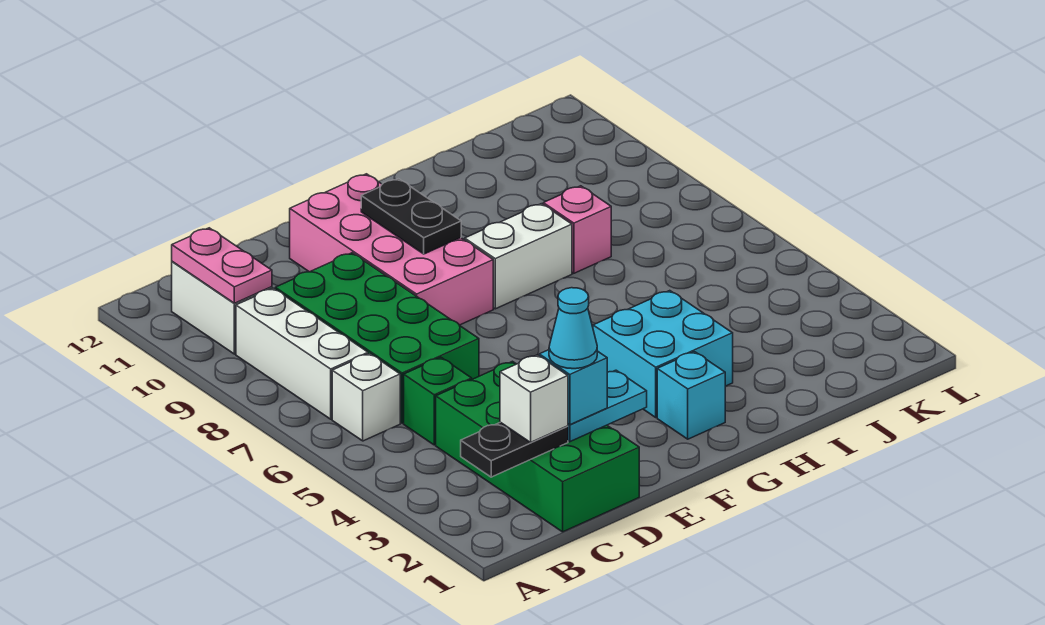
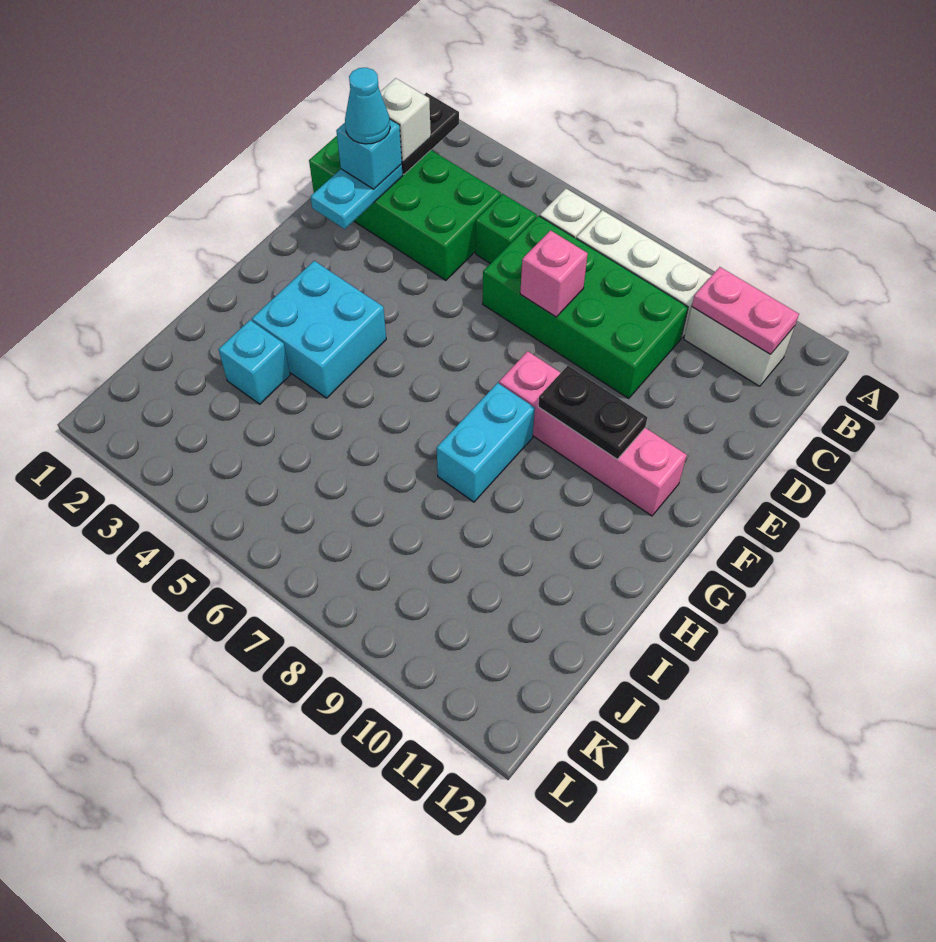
pink brick E8:F11 level 1 -> pink brick F8:F11 level 1
cyan brick G2 level 1 -> cyan brick I3 level 1
white brick G8:H8 level 1 -> cyan brick G8:H8 level 1
pink brick I8 level 1 -> pink brick D7 level 2

